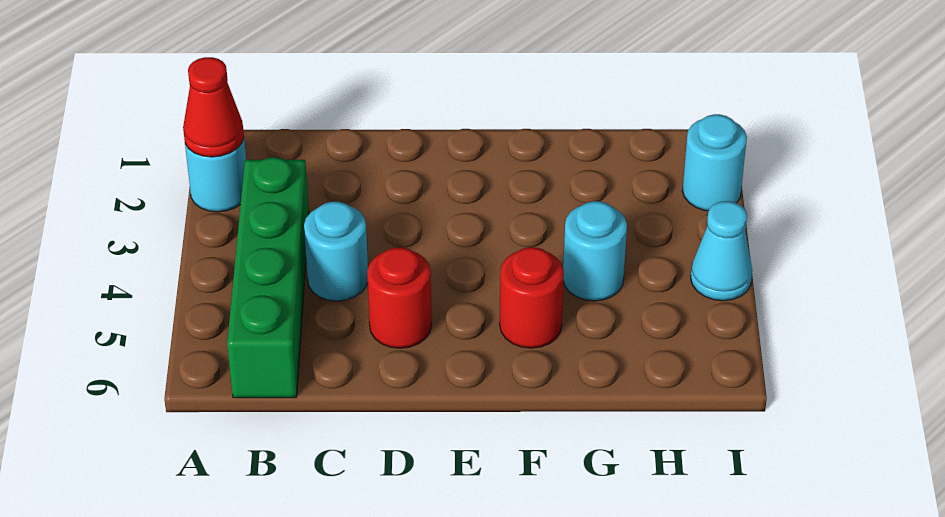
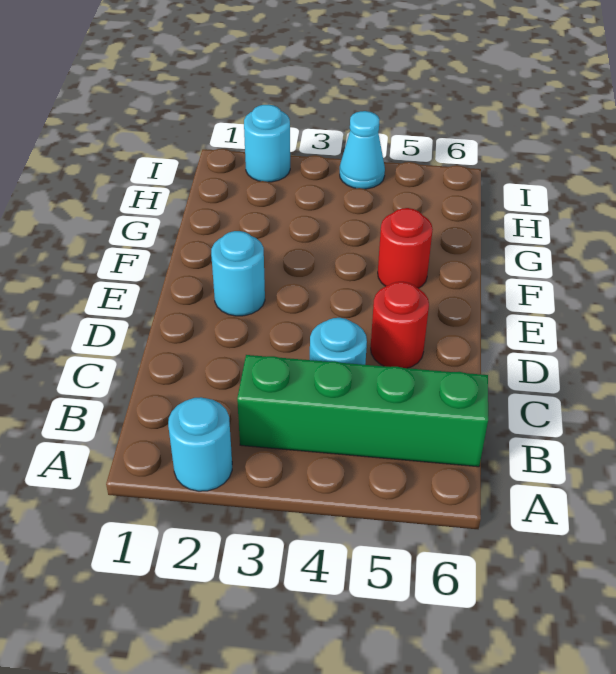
red cone A2 level 2 -> none
cyan round brick G4 level 1 -> cyan round brick E2 level 1

